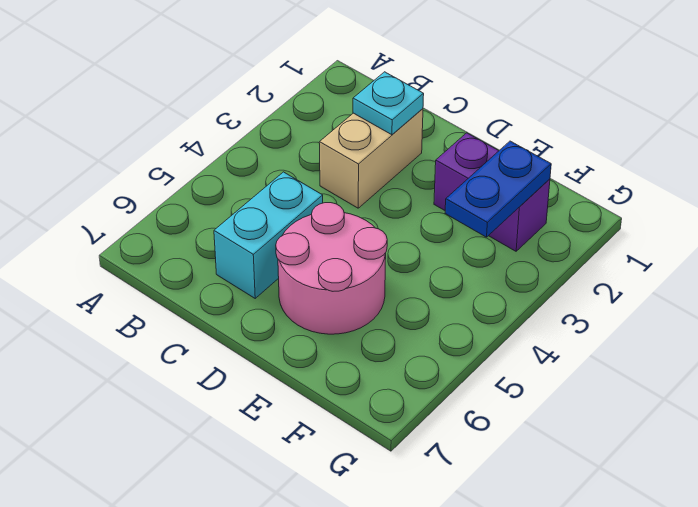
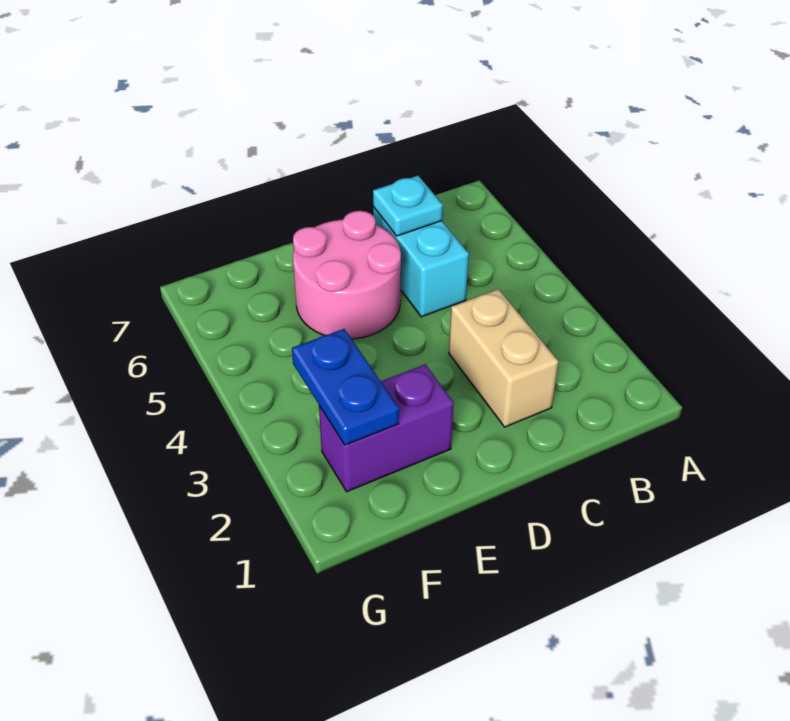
cyan plate C2 level 2 -> cyan plate C6 level 2

